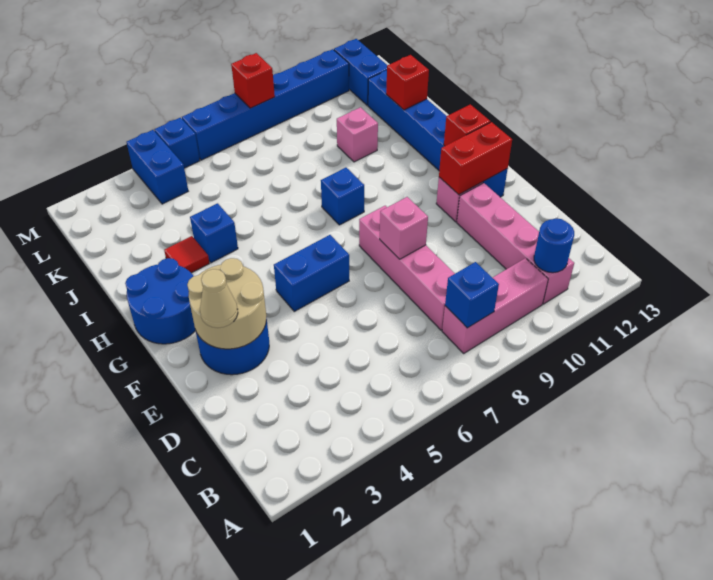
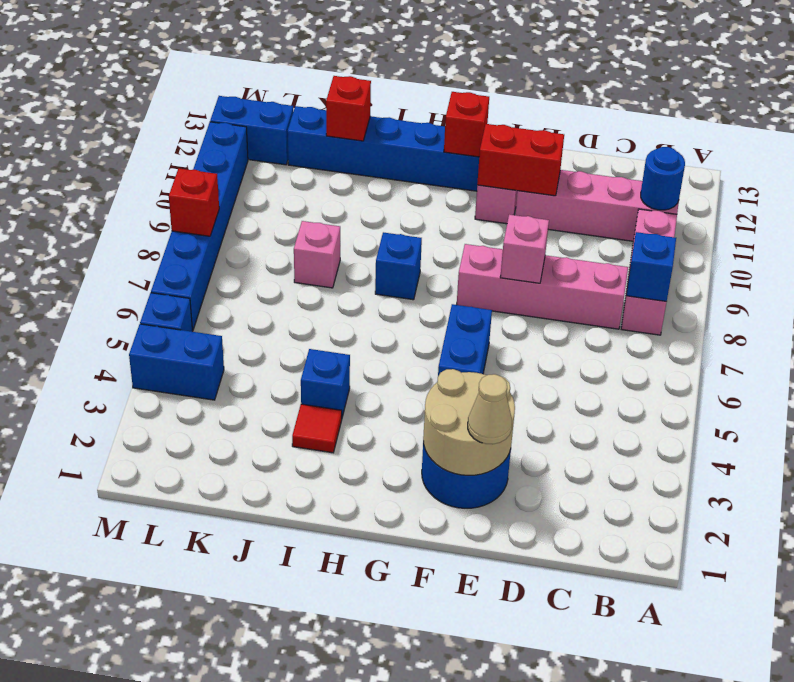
red brick F11:F12 level 2 -> red brick E11:F11 level 2
blue round brick G1:H2 level 1 -> none
pink brick J10 level 1 -> pink brick J8 level 1

